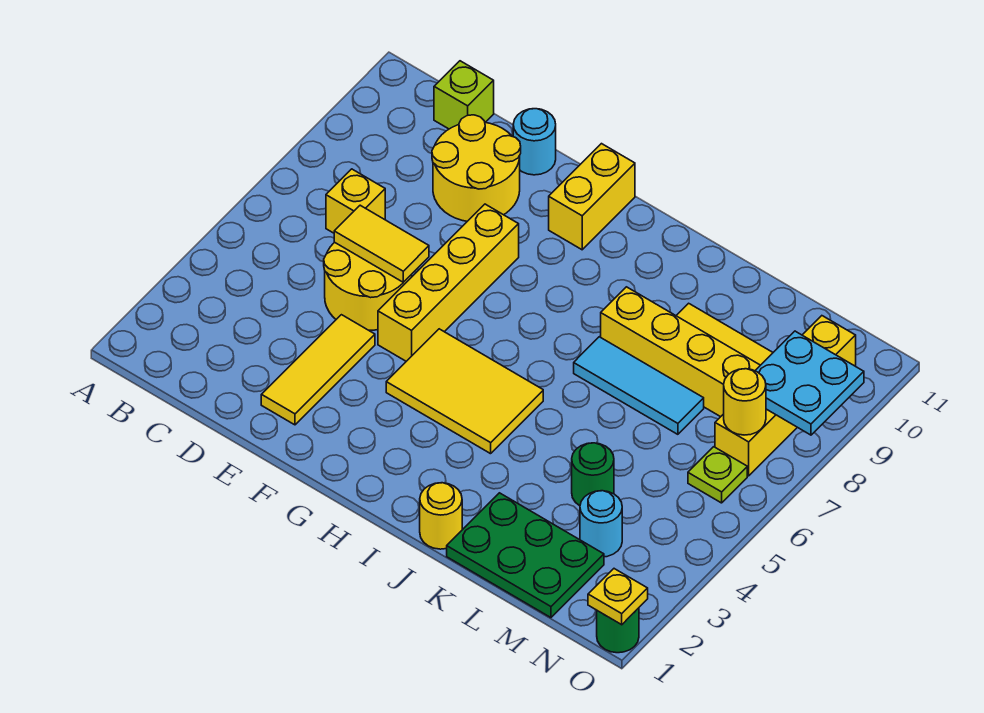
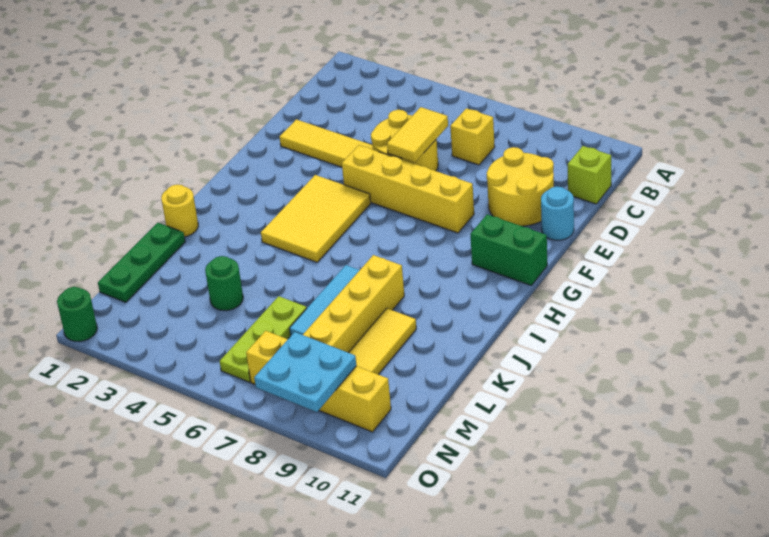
yellow brick G10:G11 level 1 -> green brick G10:G11 level 1
green plate K1:M2 level 1 -> green plate K1:M1 level 1
cyan round brick M3 level 1 -> none
lime plate N6 level 1 -> lime plate L6:N6 level 1
yellow round brick N7 level 2 -> none
yellow plate O1 level 2 -> none

